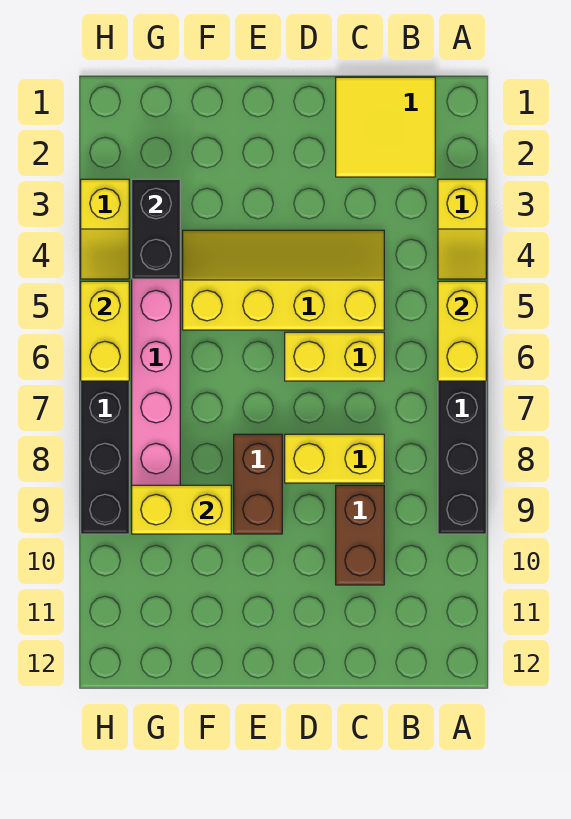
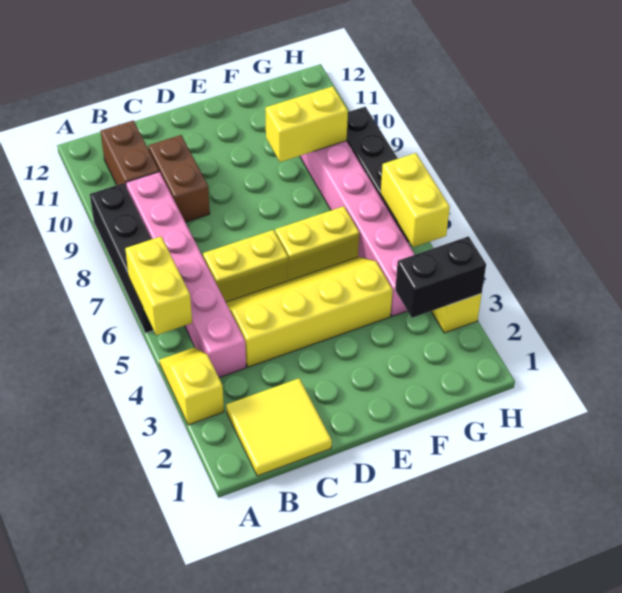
none -> pink brick B4:B9 level 1
yellow slope C4:F5 level 1 top 5 -> yellow slope C4:F5 level 1 top 4
yellow brick C8:D8 level 1 -> yellow brick E6:F6 level 1
brown brick E8:E9 level 1 -> brown brick B10:B11 level 1
black brick G3:G4 level 2 -> black brick G3:H3 level 2

